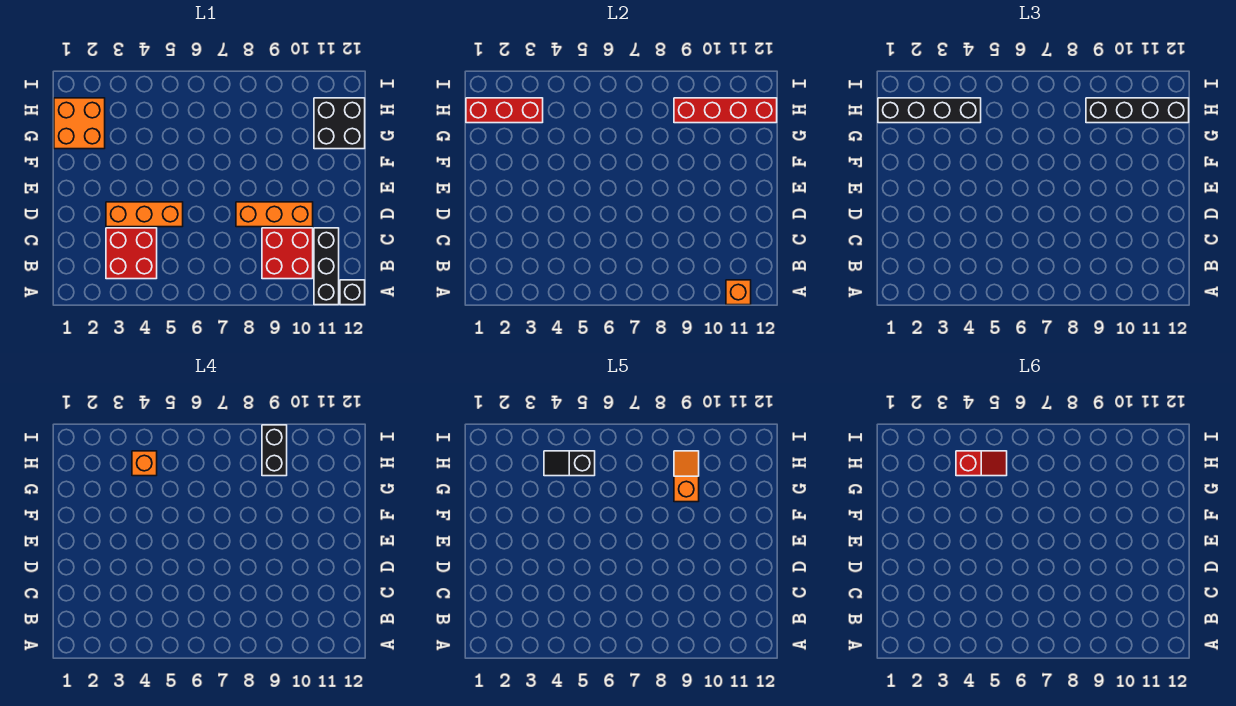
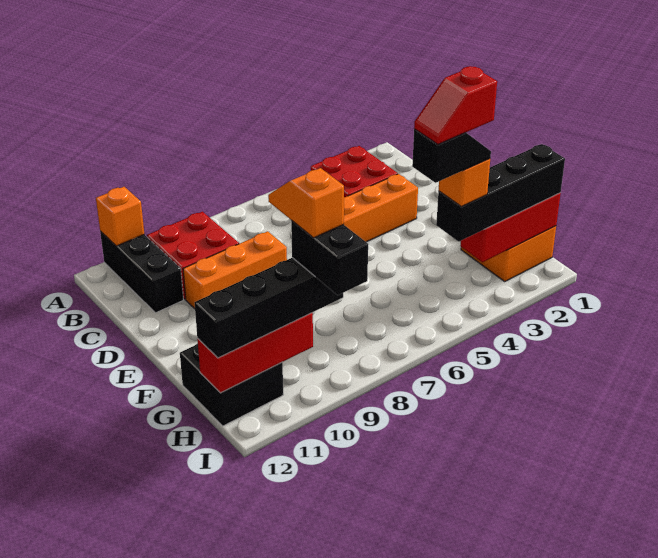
black brick A12 level 1 -> none
orange slope G9:H9 level 5 top G -> orange slope G9:H9 level 5 top H
red brick H9:H12 level 2 -> red brick H10:H12 level 2

